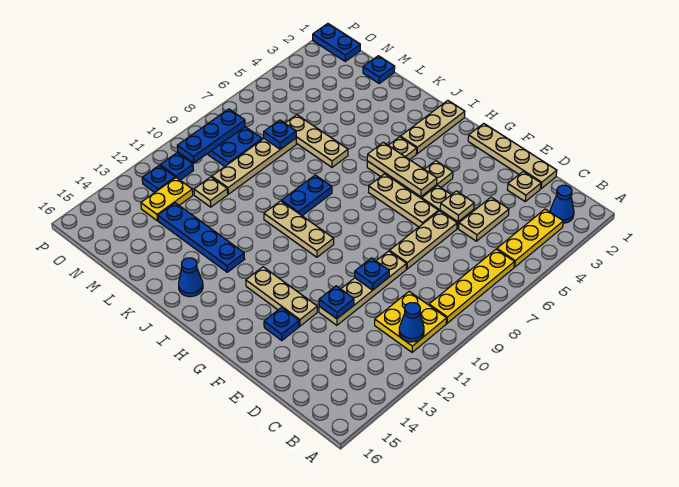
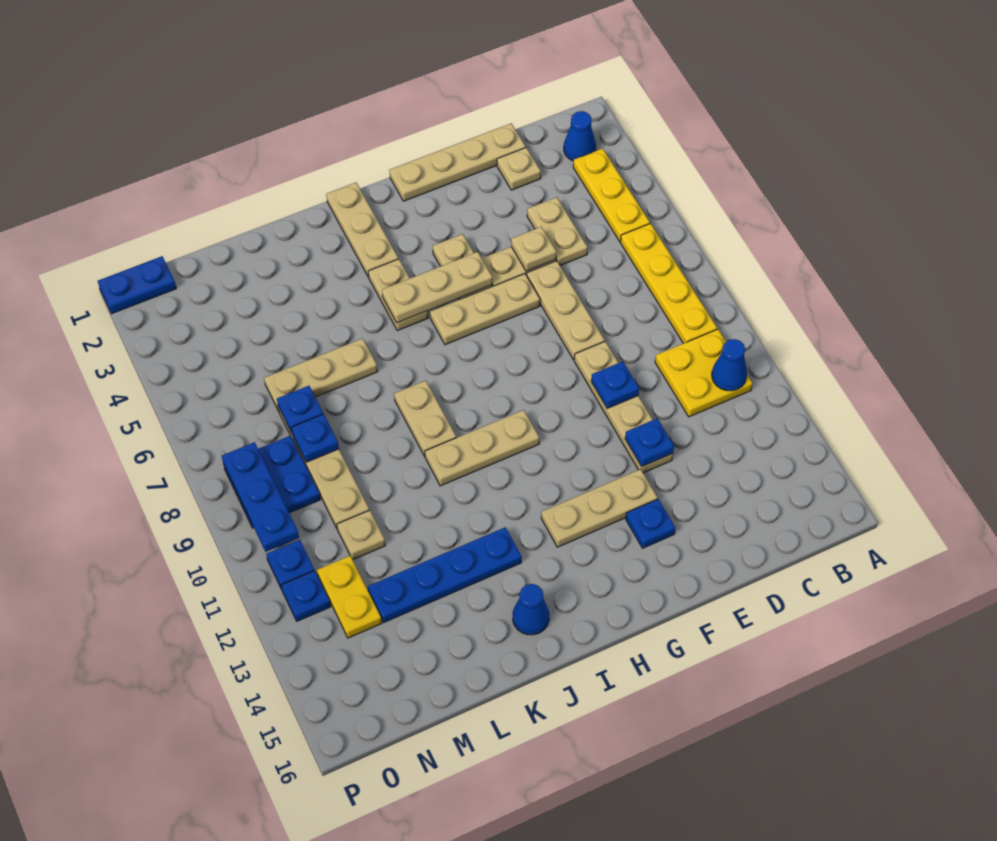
blue plate J8:J9 level 1 -> tan plate J8:J9 level 1
blue plate M1 level 1 -> blue plate M8 level 2

